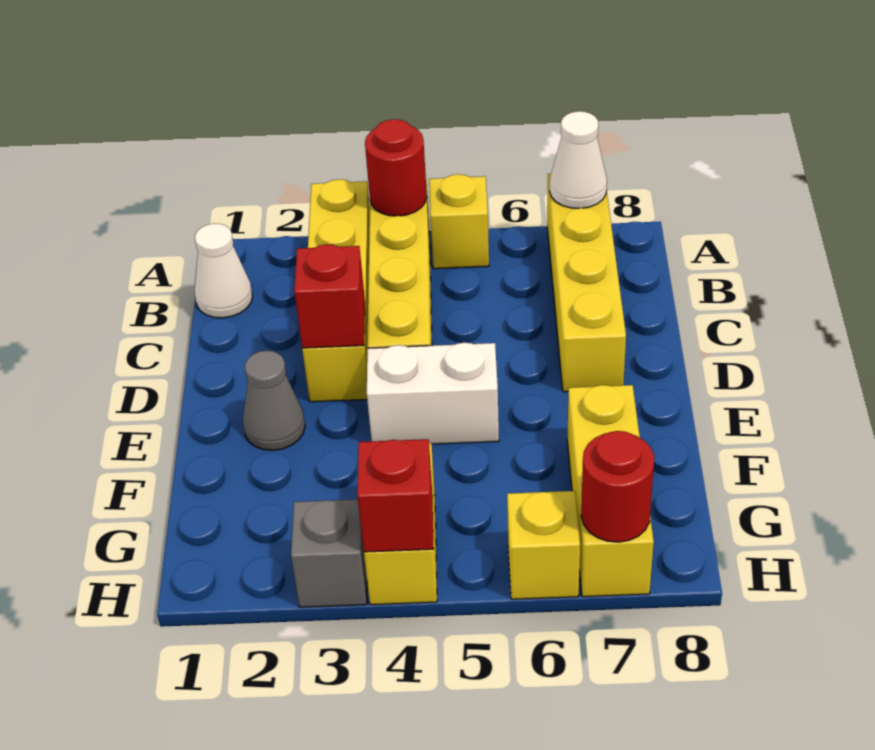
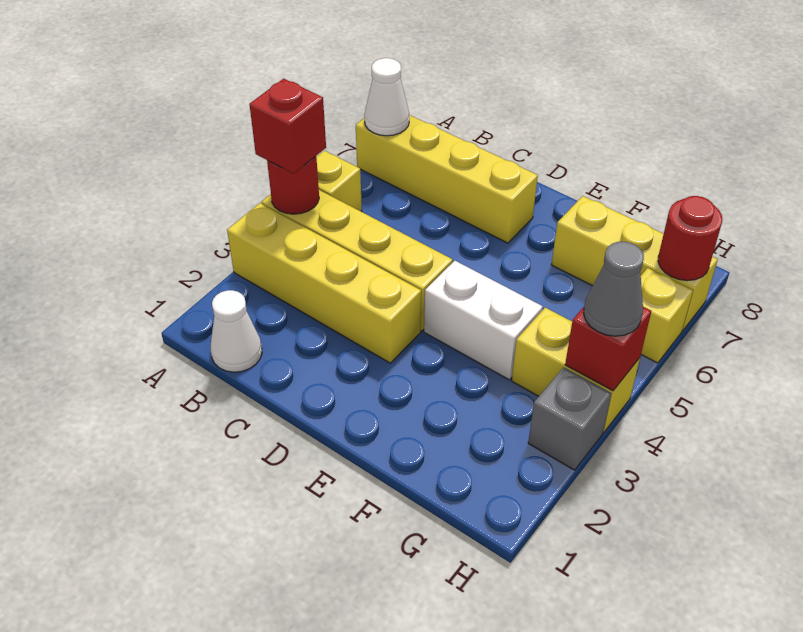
red brick D3 level 2 -> red brick A4 level 3
grey cone E2 level 1 -> grey cone H4 level 3
white brick E4:E5 level 1 -> white brick E4:F4 level 1

